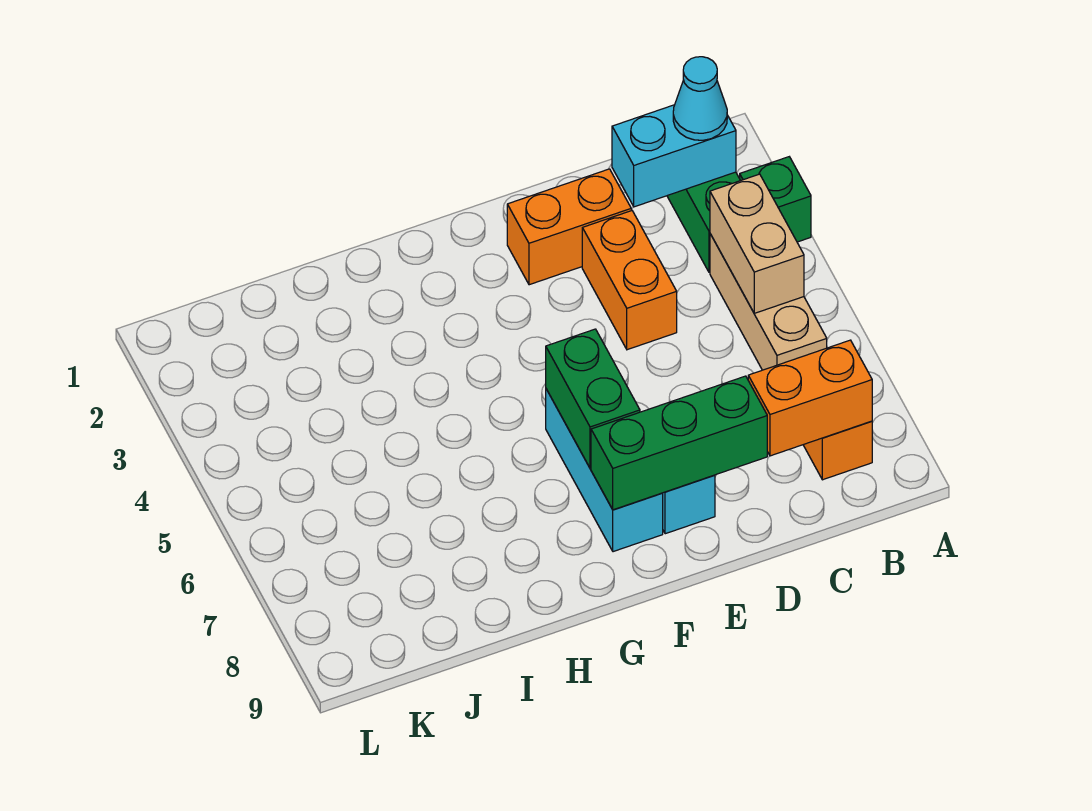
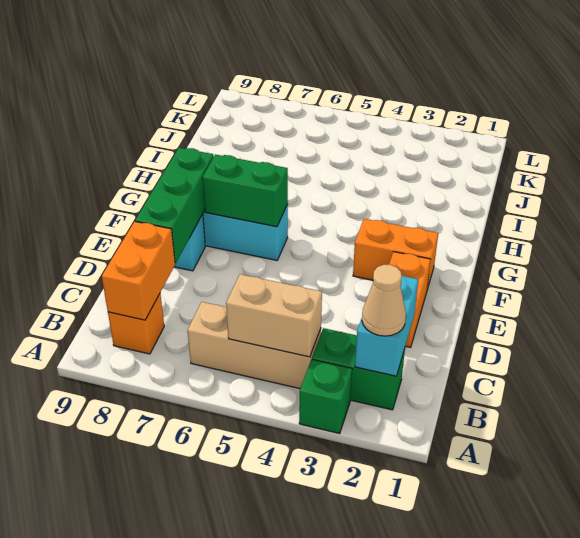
cyan cone B2 level 3 -> tan cone B2 level 3
orange brick D3:D4 level 1 -> orange brick F2:F3 level 1

